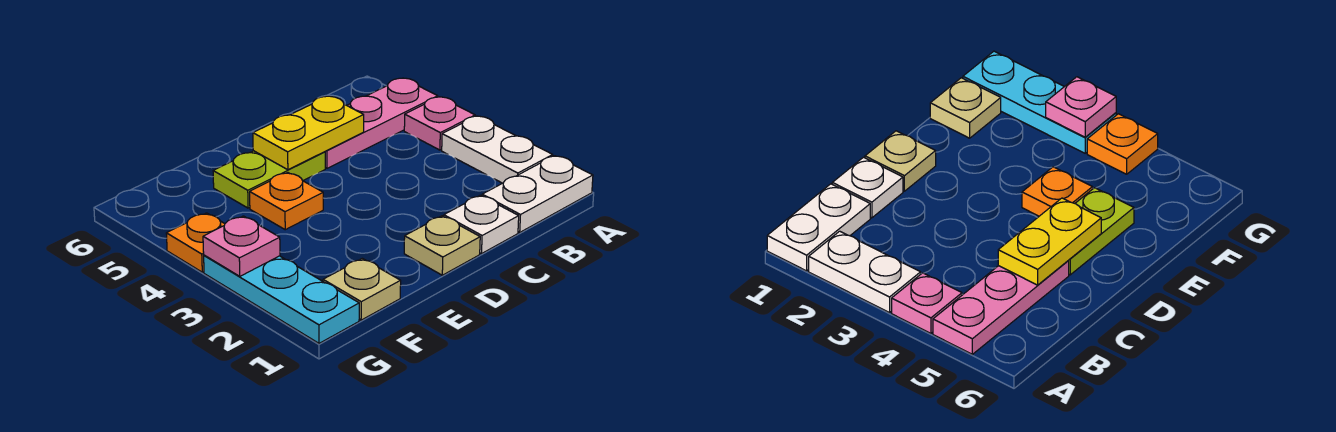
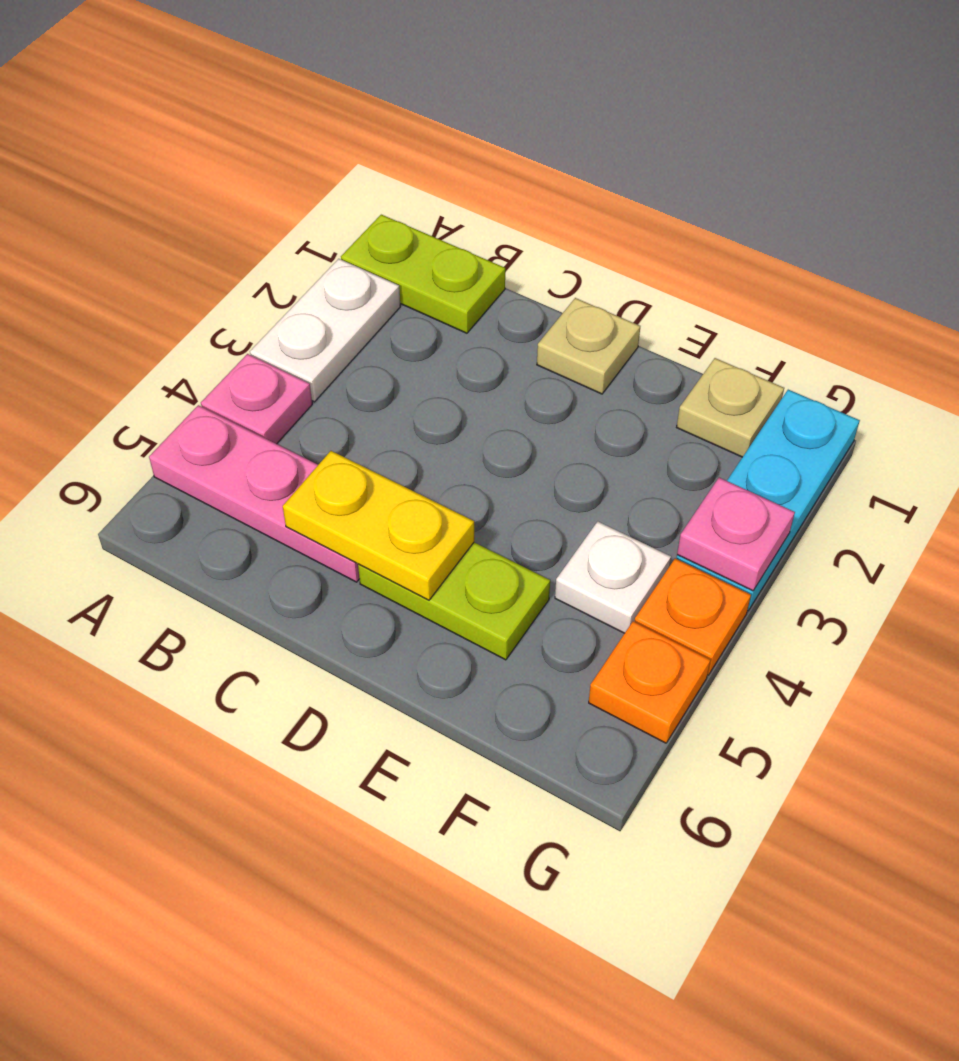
white plate A1:B1 level 1 -> lime plate A1:B1 level 1
white plate C1 level 1 -> white plate F4 level 1
orange plate E4 level 1 -> orange plate G5 level 1

